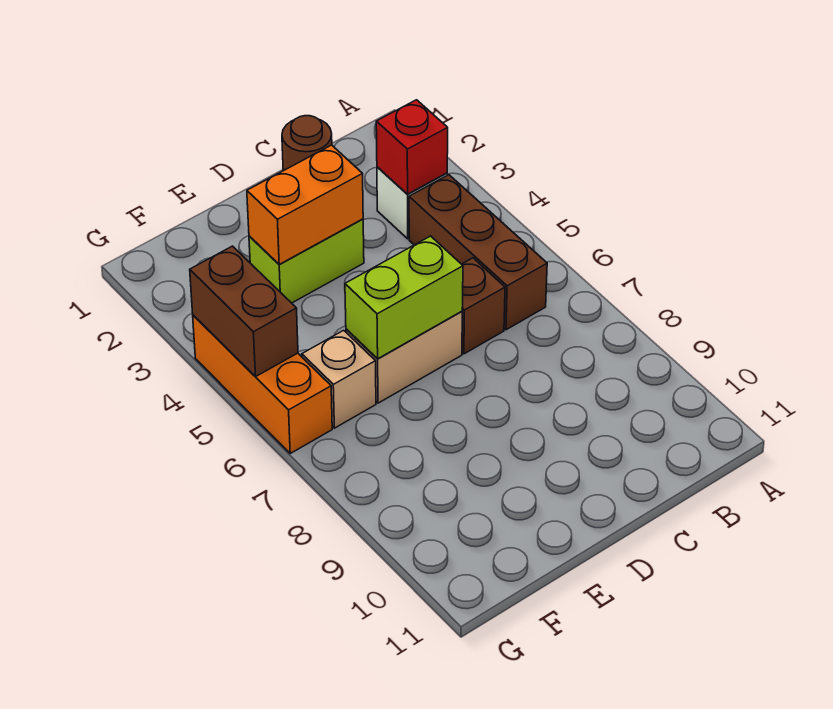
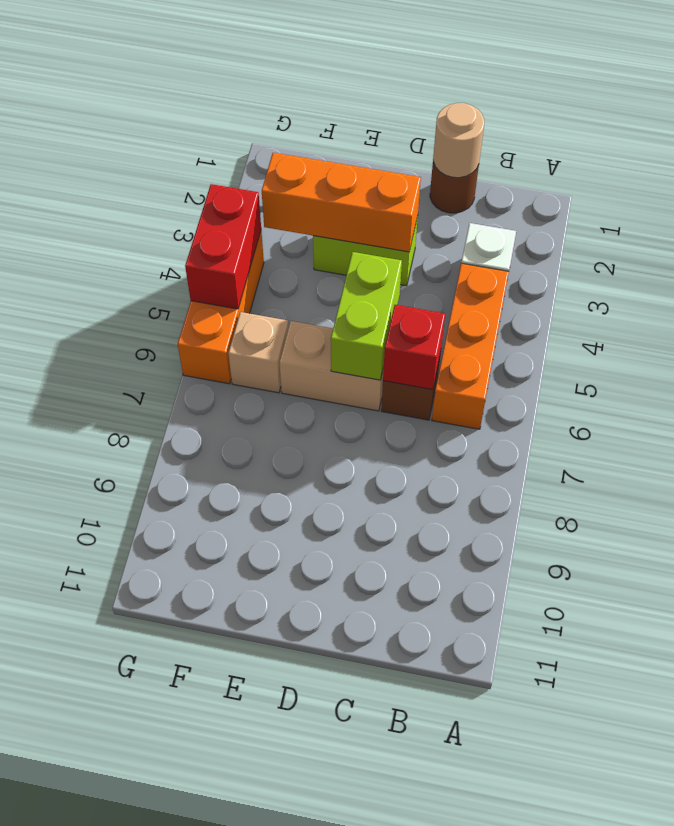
red brick B3 level 2 -> red brick C6 level 2
brown brick B4:B6 level 1 -> orange brick B4:B6 level 1
none -> tan round brick C1 level 2
orange brick D3:E3 level 2 -> orange brick D3:F3 level 2
lime brick D6:E6 level 2 -> lime brick D5:D6 level 2
brown brick G4:G5 level 2 -> red brick G4:G5 level 2

